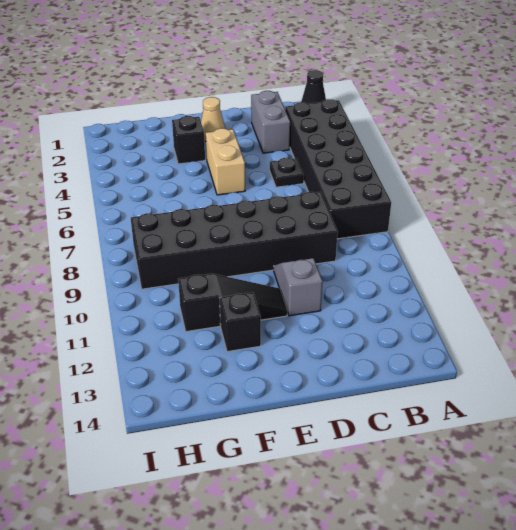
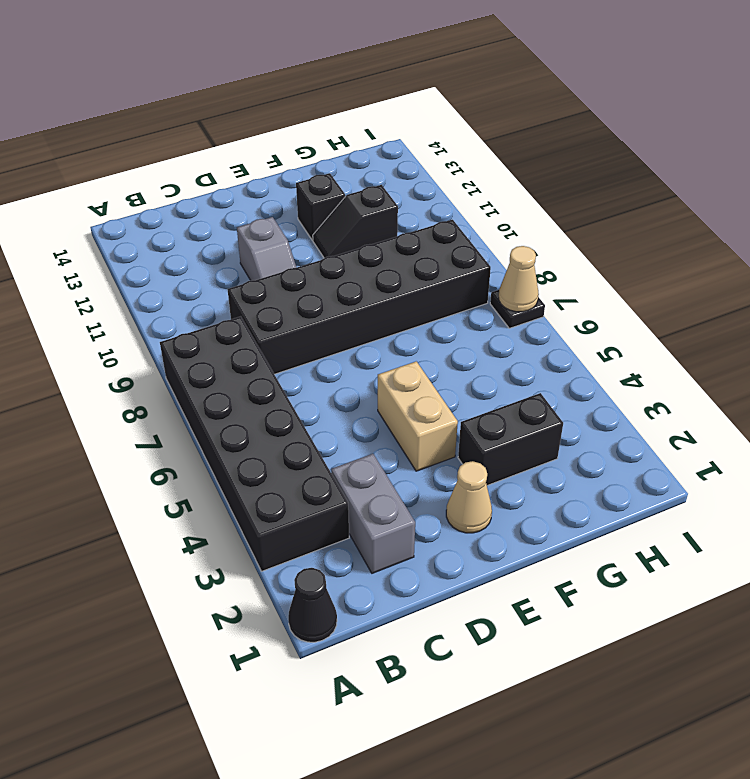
black plate C5 level 1 -> black plate I7 level 1
black slope E11:G11 level 1 top G -> black slope F11:G11 level 1 top G
black brick F3 level 1 -> black brick F3:G3 level 1
none -> tan cone I7 level 2

